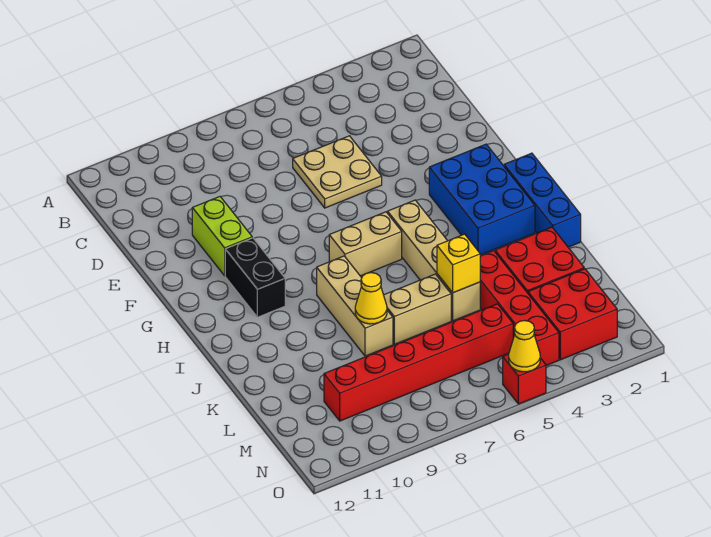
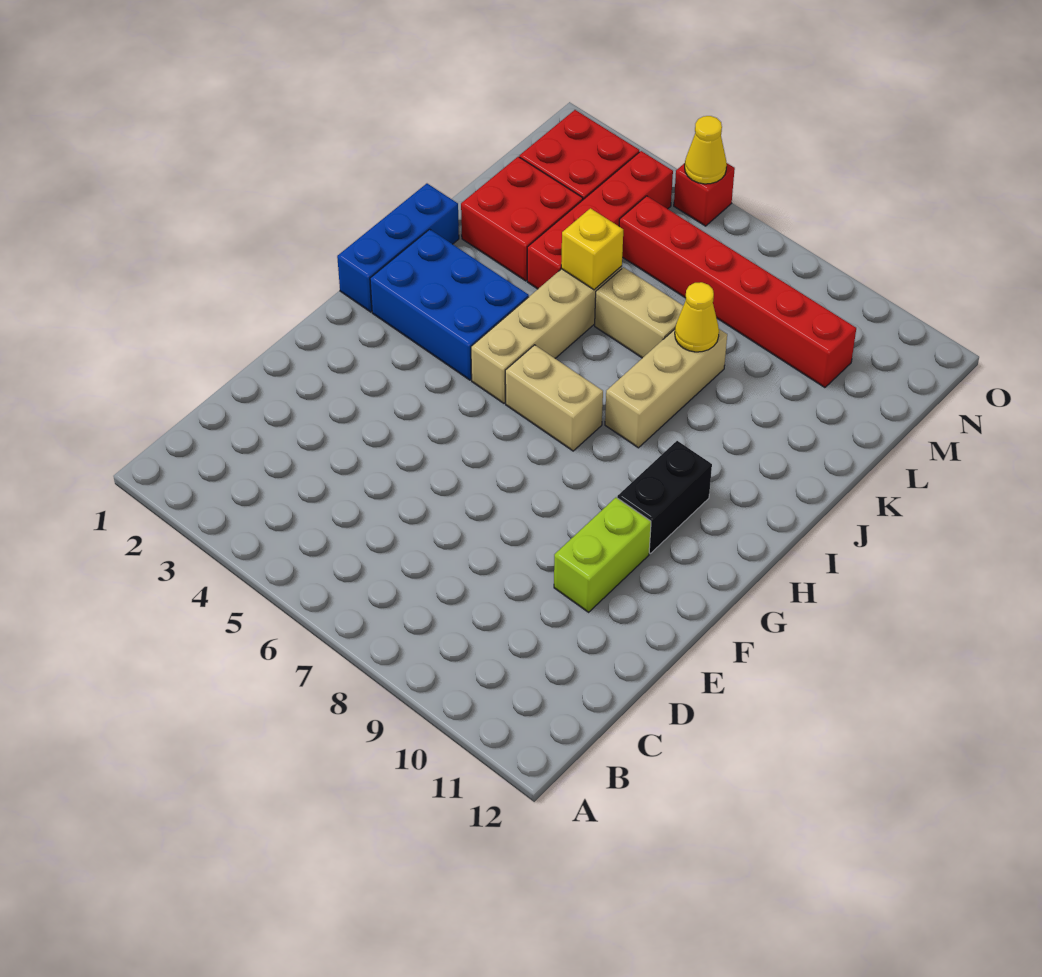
tan plate D5:E6 level 1 -> none
blue brick G2:I3 level 1 -> blue brick H2:I4 level 1

